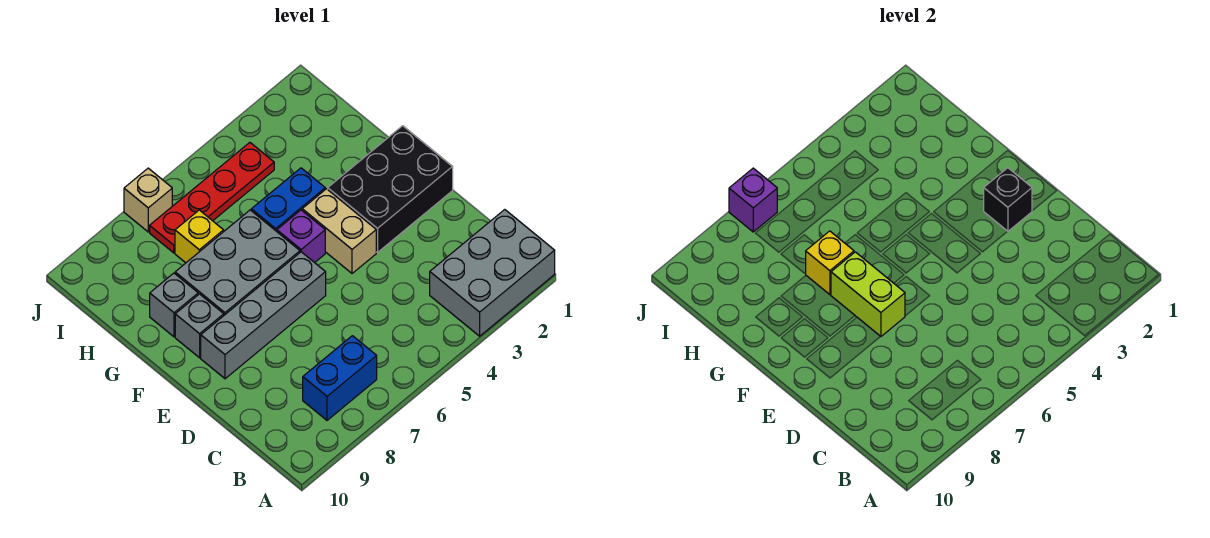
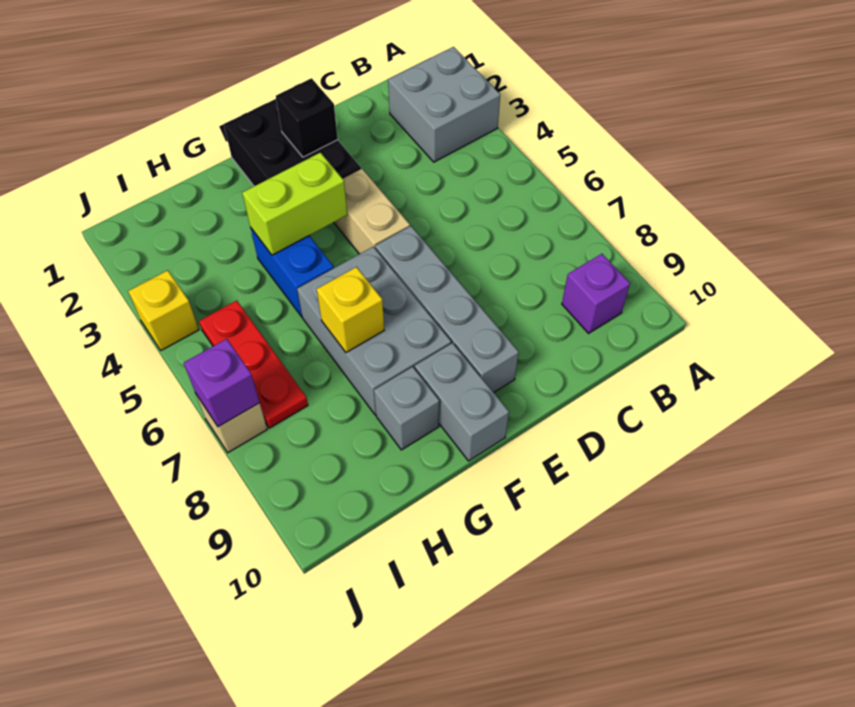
grey brick A1:B3 level 1 -> grey brick A2:B3 level 1
blue brick B7:B8 level 1 -> none
tan brick E4:F4 level 1 -> tan brick E4:E5 level 1
lime brick E7:F7 level 2 -> lime brick F4:G4 level 2
purple brick F5 level 1 -> purple brick B9 level 1
grey brick F9 level 1 -> grey brick F9:F10 level 1
yellow brick H7 level 1 -> yellow brick J4 level 1
red plate I4:I7 level 1 -> red plate I5:I7 level 1

